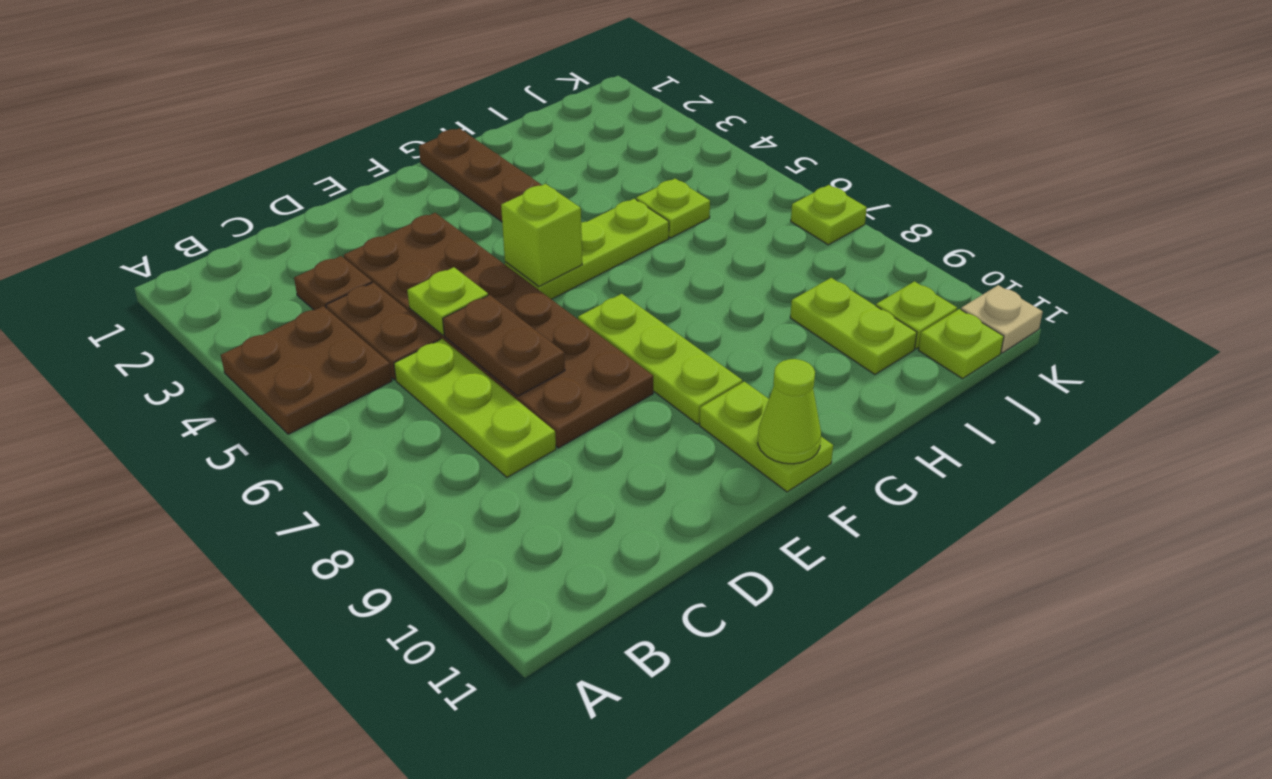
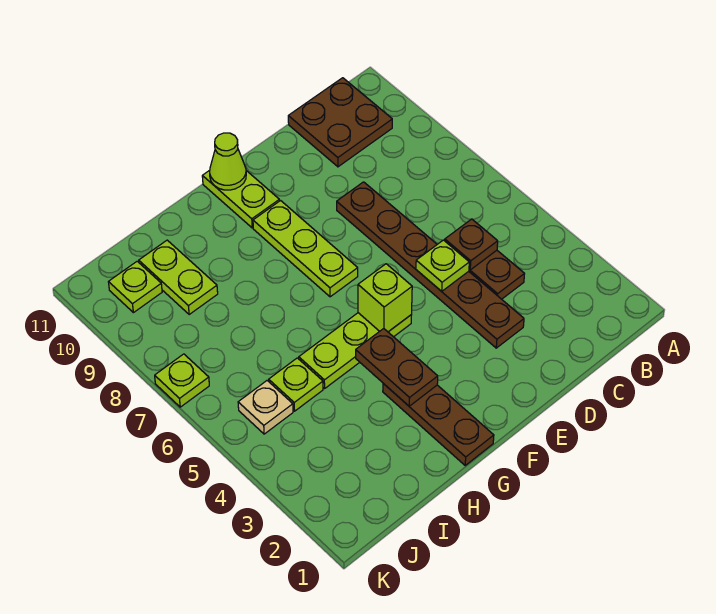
brown plate A4:B5 level 1 -> brown plate B10:C11 level 1
brown plate C3 level 1 -> brown plate C5 level 2
lime plate C6:C8 level 1 -> none
brown plate D3:E8 level 1 -> brown plate D3:D8 level 1
brown plate D6:D7 level 2 -> brown plate G3:G4 level 2
lime plate J11 level 1 -> none
tan plate K11 level 1 -> tan plate J5 level 1

